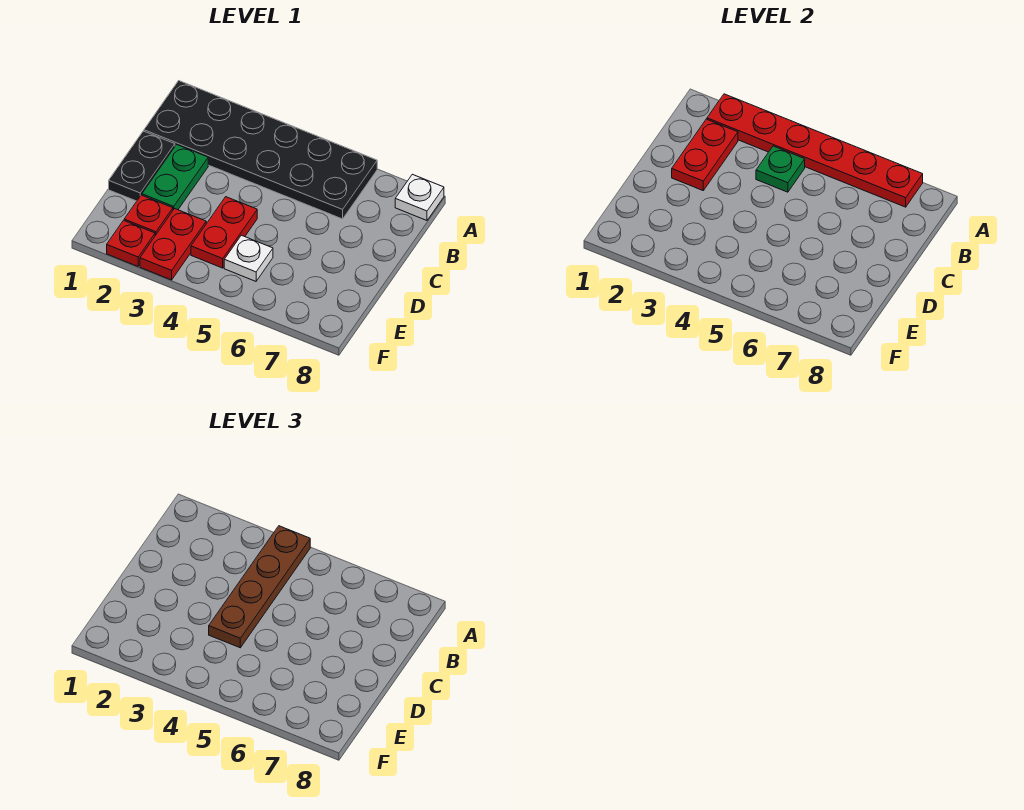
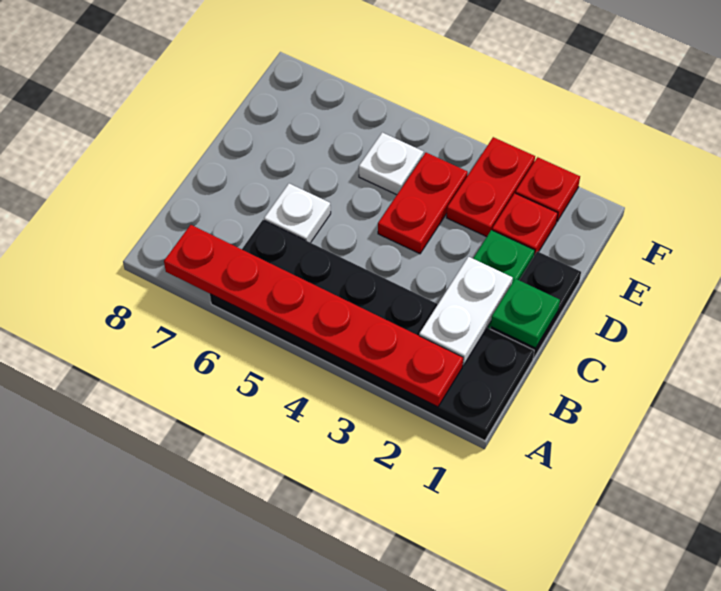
brown plate A4:D4 level 3 -> none
white plate A8 level 1 -> white plate C6 level 1
red plate B2:C2 level 2 -> white plate B2:C2 level 2
green plate B4 level 2 -> green plate C1 level 2

